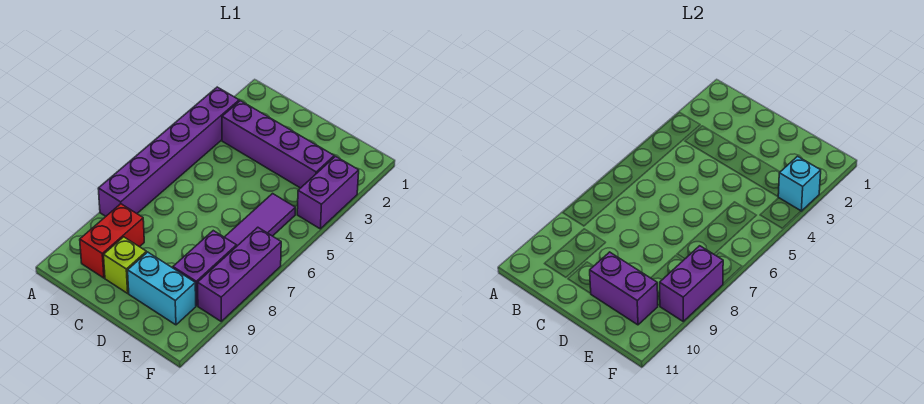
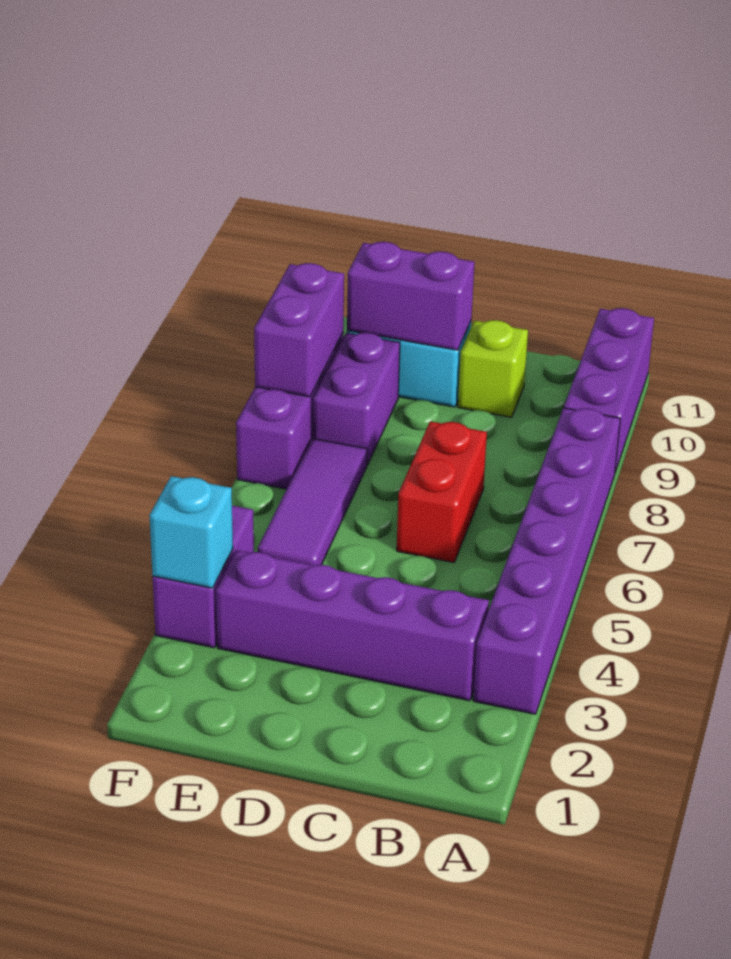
none -> purple brick A9:A11 level 1
red brick B9:B10 level 1 -> red brick C6:C7 level 1

